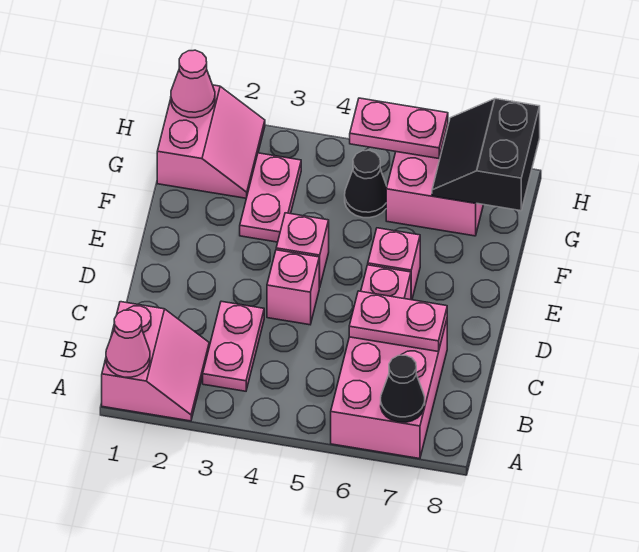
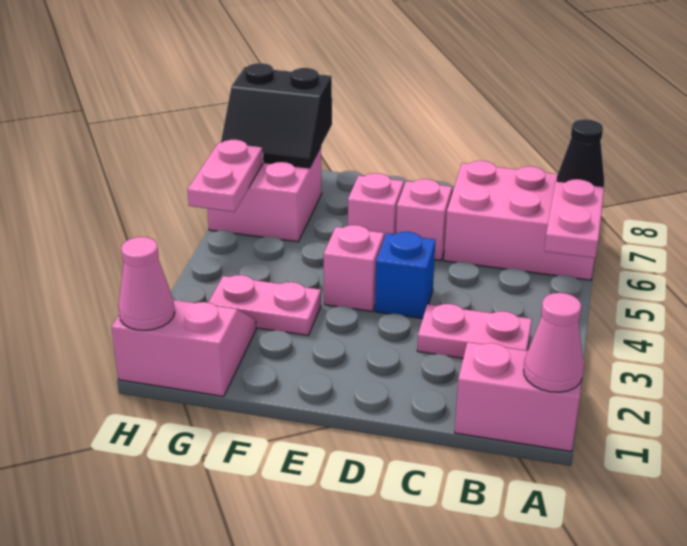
pink plate C6:C7 level 2 -> pink plate A5:A6 level 2
pink brick D4 level 1 -> blue brick D4 level 1
black cone G5 level 1 -> none

